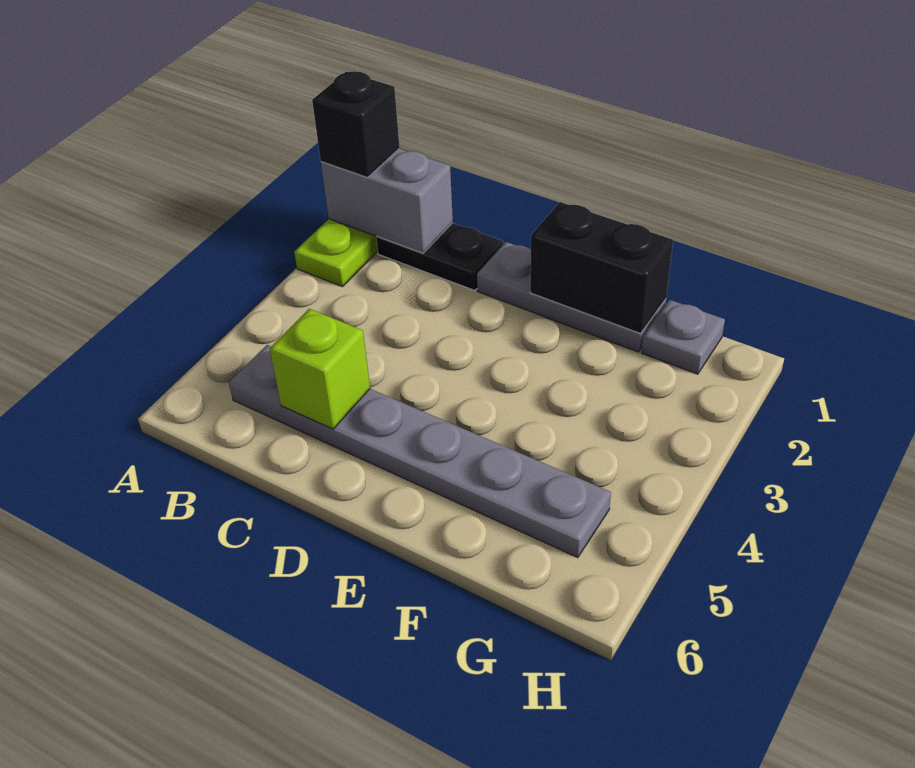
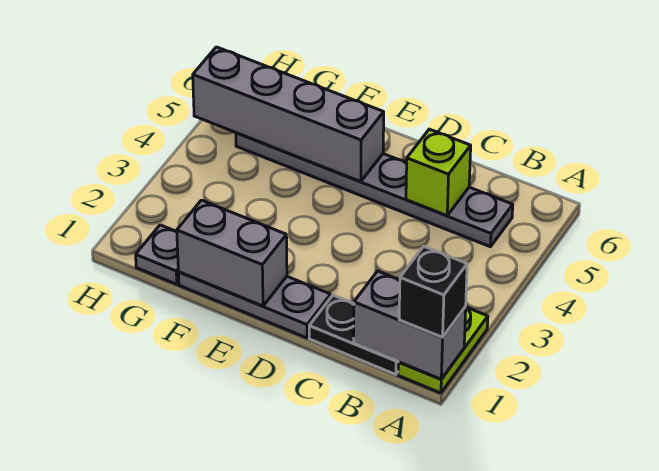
black brick E1:F1 level 2 -> grey brick E1:F1 level 2
none -> grey brick E5:H5 level 2

